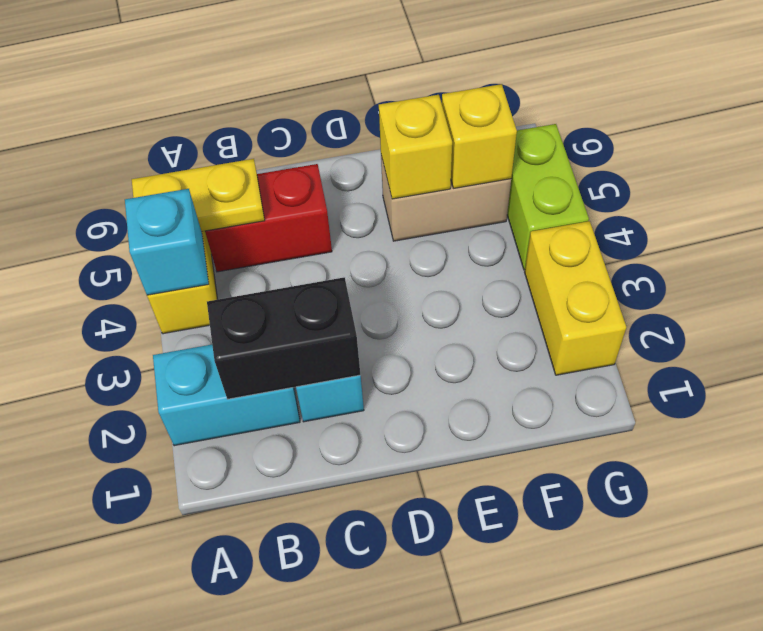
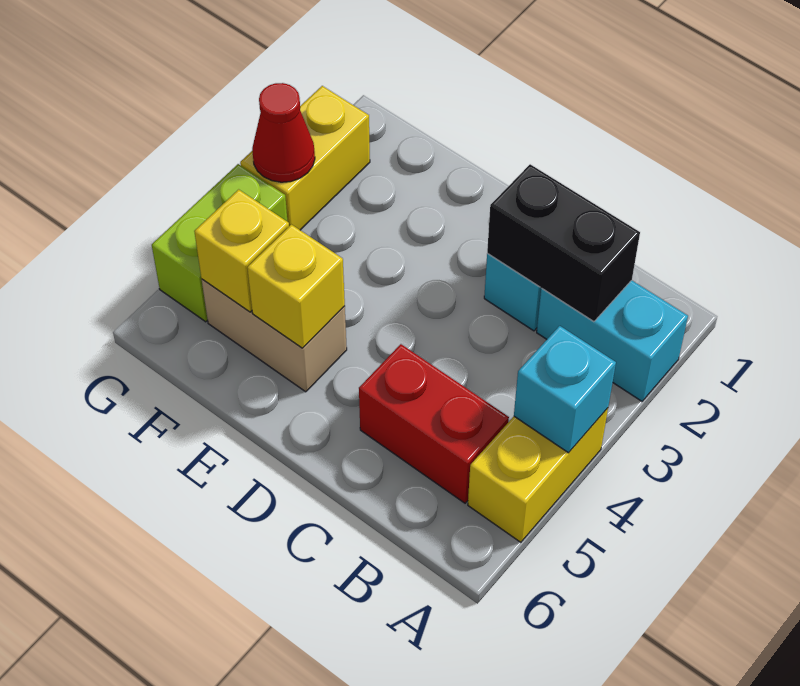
yellow plate A5:B5 level 2 -> none
none -> red cone G3 level 2

